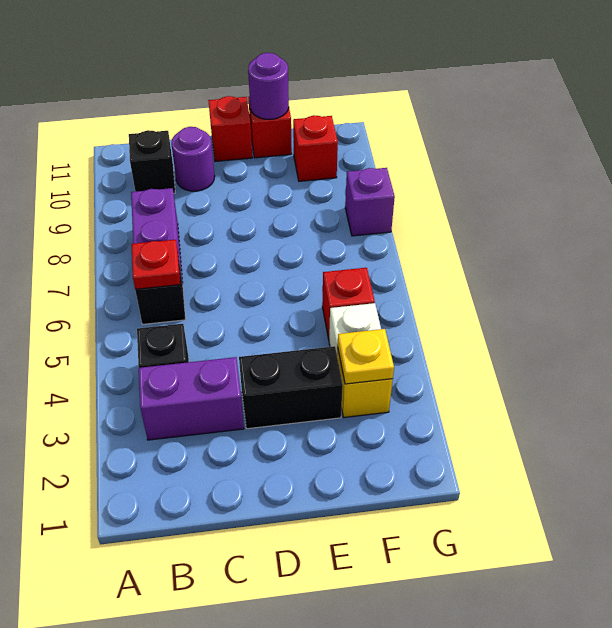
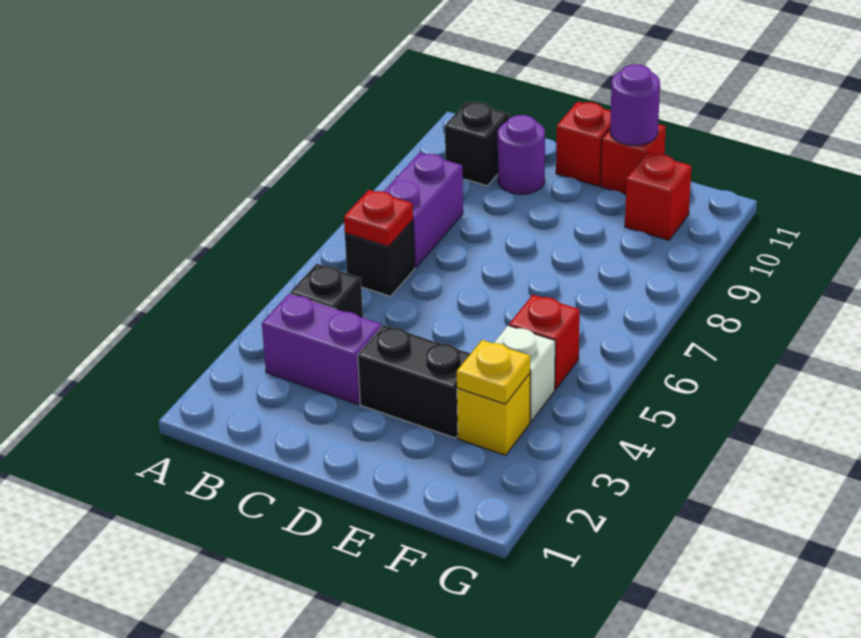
purple brick G8 level 1 -> none

